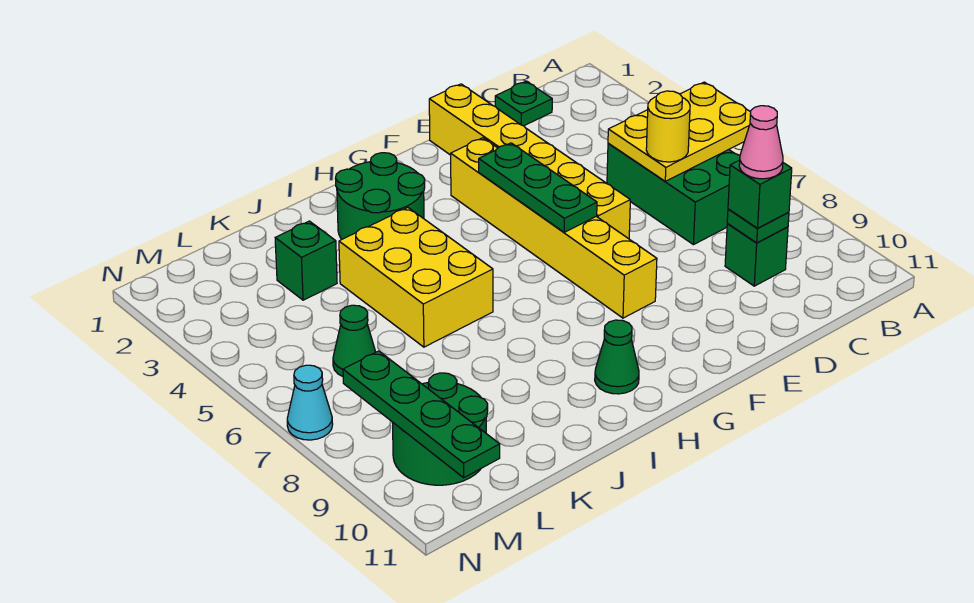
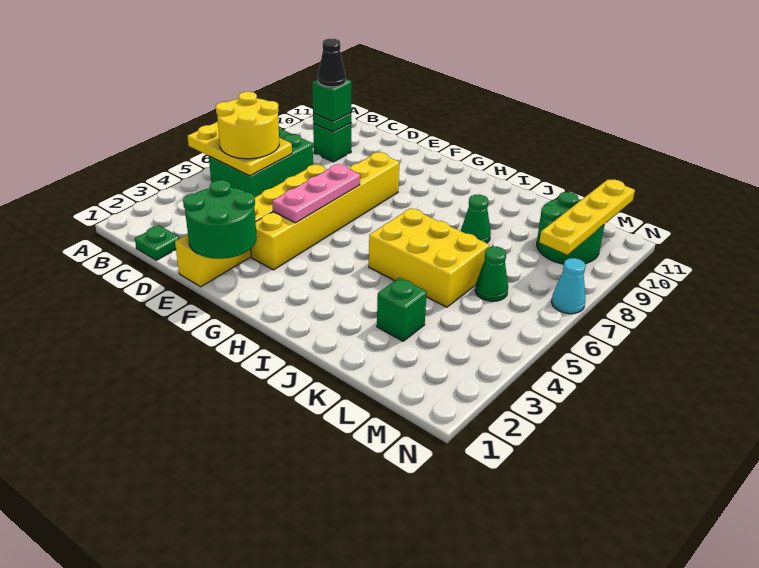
yellow round brick C6 level 3 -> yellow round brick B5:C6 level 3
pink cone C9 level 4 -> black cone C9 level 4
green plate F4:F6 level 2 -> pink plate F4:F6 level 2
green round brick H2:I3 level 1 -> green round brick E1:F2 level 2
green cone H10 level 1 -> green cone J8 level 1
yellow brick I4:J6 level 1 -> yellow brick I5:K6 level 1
green plate M8:M11 level 2 -> yellow plate M8:M11 level 2

